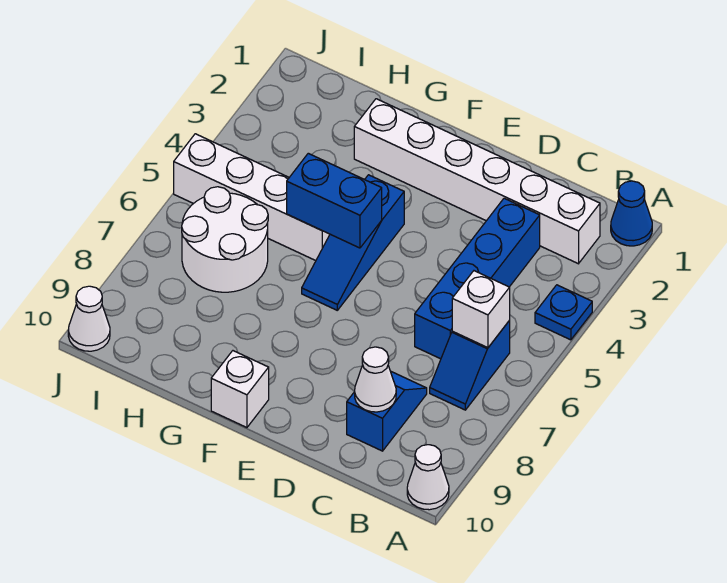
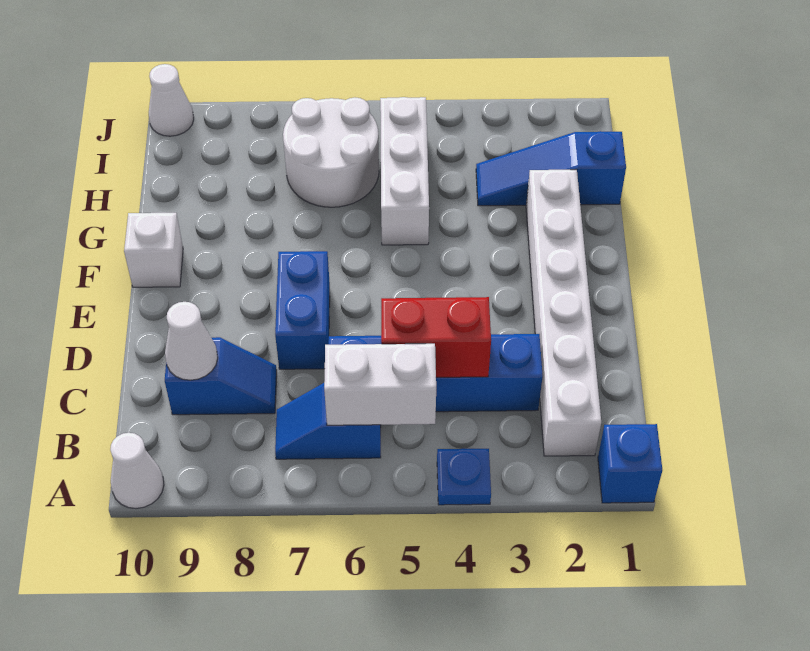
blue cone A1 level 1 -> blue brick A1 level 1
white brick B6 level 2 -> white brick B5:B6 level 2
none -> red brick C4:C5 level 2
blue slope F4:F6 level 1 top 4 -> blue slope H1:H3 level 1 top 1
blue brick F5:G5 level 2 -> blue brick D7:E7 level 1
white brick G5:J5 level 1 -> white brick G5:I5 level 1

